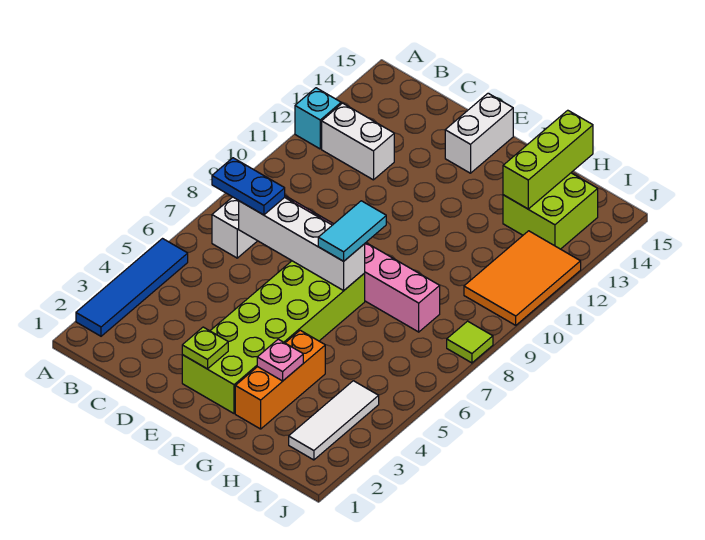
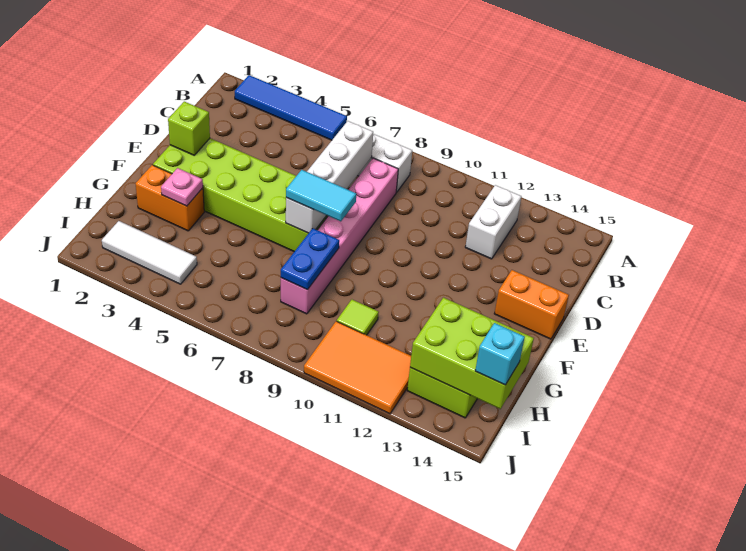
cyan brick A12 level 1 -> cyan brick I15 level 3
blue plate B7:C7 level 3 -> blue plate G8:H8 level 2
lime plate E2 level 2 -> lime brick E2 level 2
white brick E14:E15 level 1 -> orange brick E14:E15 level 1
orange brick G2:G4 level 1 -> orange brick G2:G3 level 1
lime brick H13:H15 level 2 -> lime brick H13:I15 level 2
lime tile J8 level 1 -> lime tile H10 level 1

